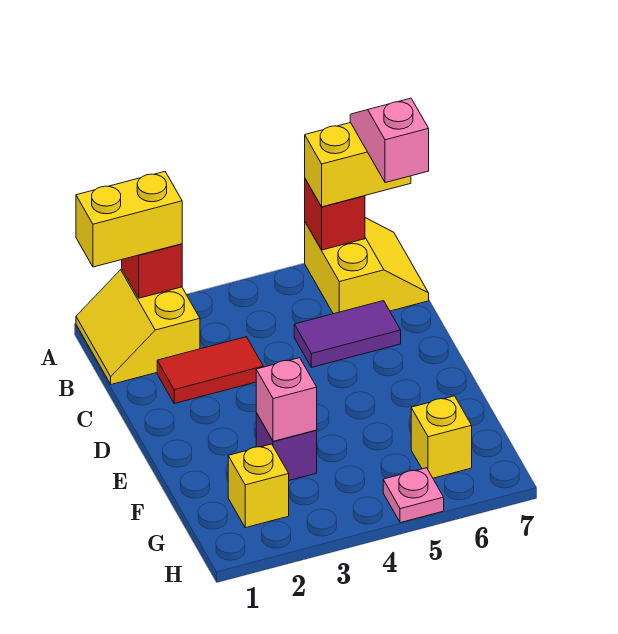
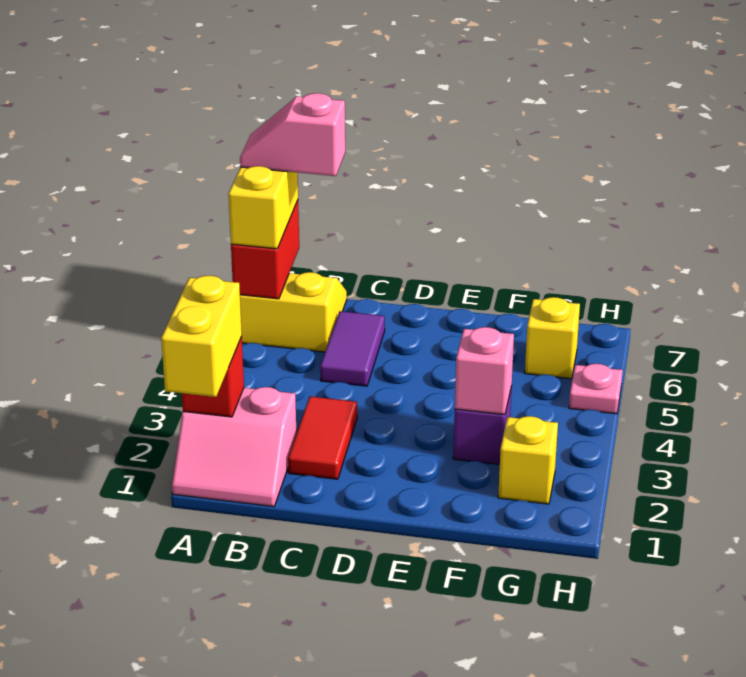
yellow slope A1:B2 level 1 top 2 -> pink slope A1:B2 level 1 top 2
red brick A6 level 2 -> red brick A6:A7 level 2

